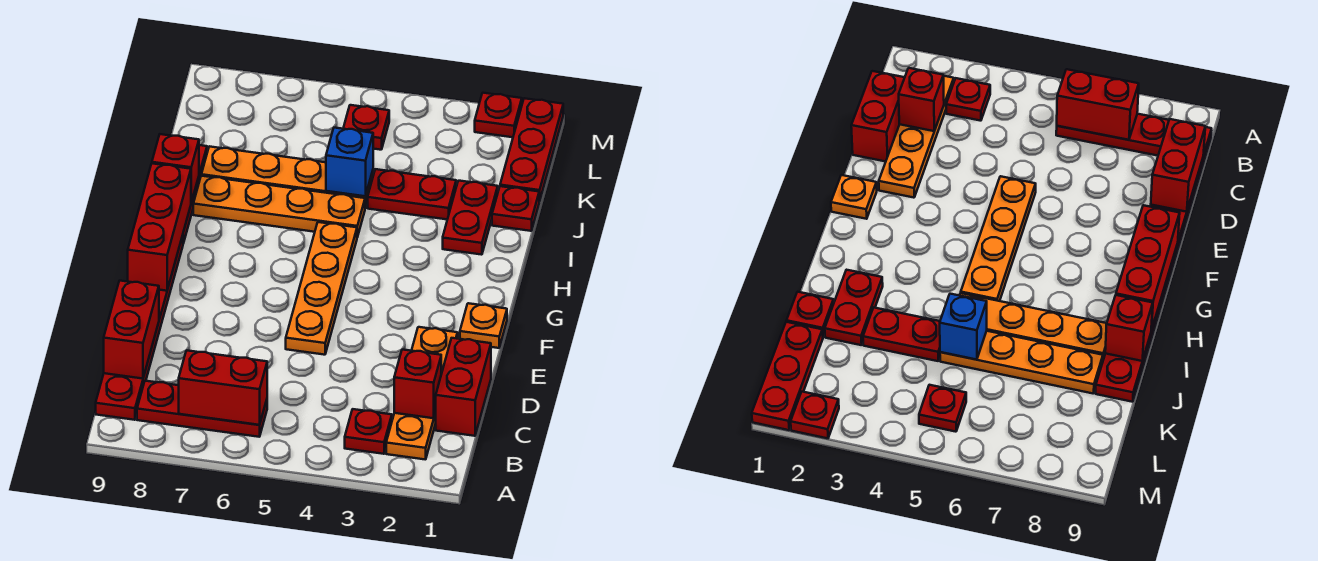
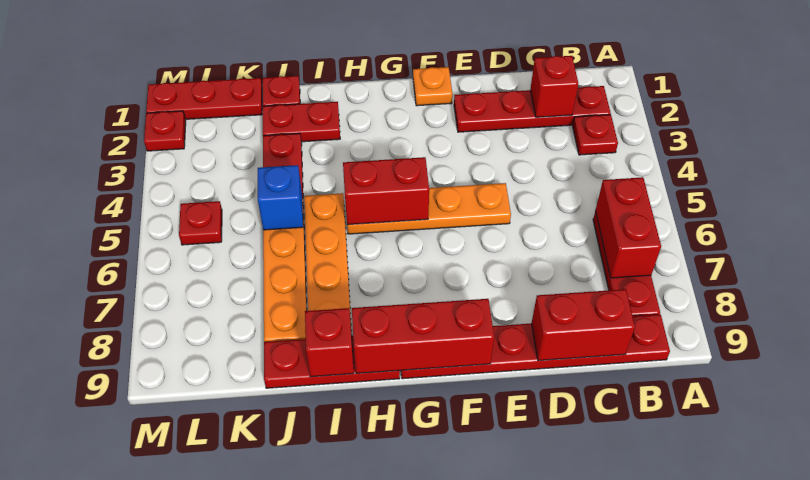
orange plate B2:E2 level 1 -> red plate B2:E2 level 1
red brick C1:D1 level 1 -> red brick G5:H5 level 2

